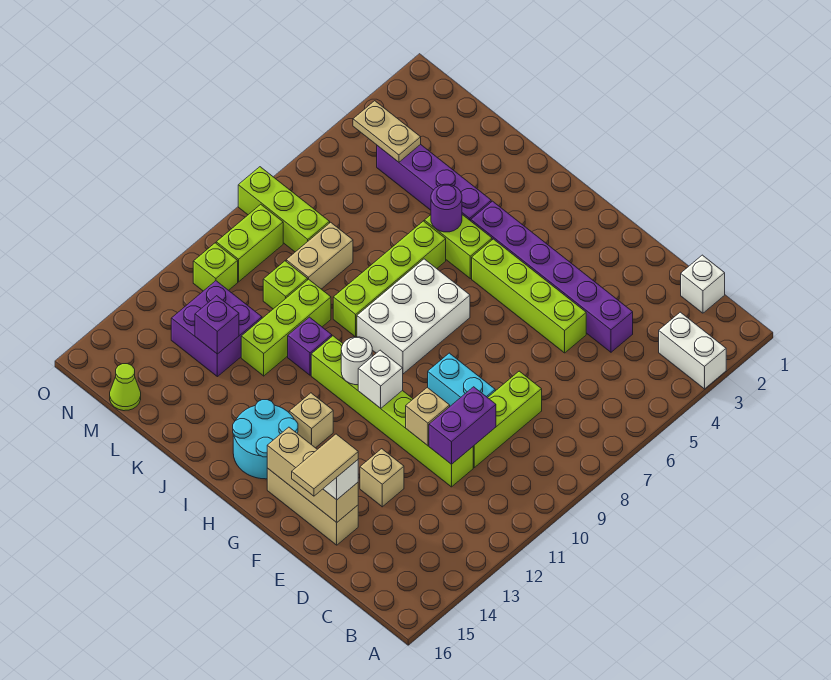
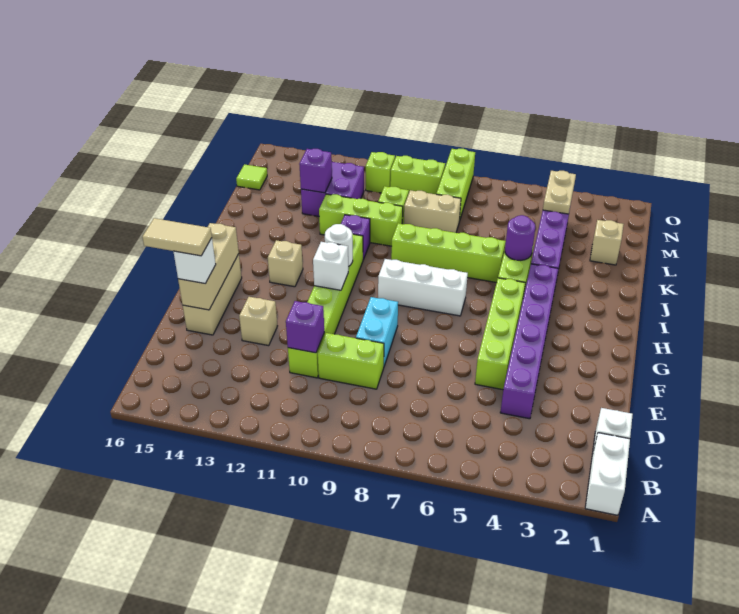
white brick A3:B3 level 1 -> white brick A1:B1 level 1
lime brick D8:D10 level 1 -> lime brick D9:D10 level 1
purple brick D10:D11 level 2 -> purple brick D11 level 2
tan brick E11 level 2 -> tan brick L2 level 1
white brick H7:I9 level 1 -> white brick H7:H9 level 1
cyan round brick H14:I15 level 1 -> none
lime cone M16 level 1 -> lime tile M16 level 1

